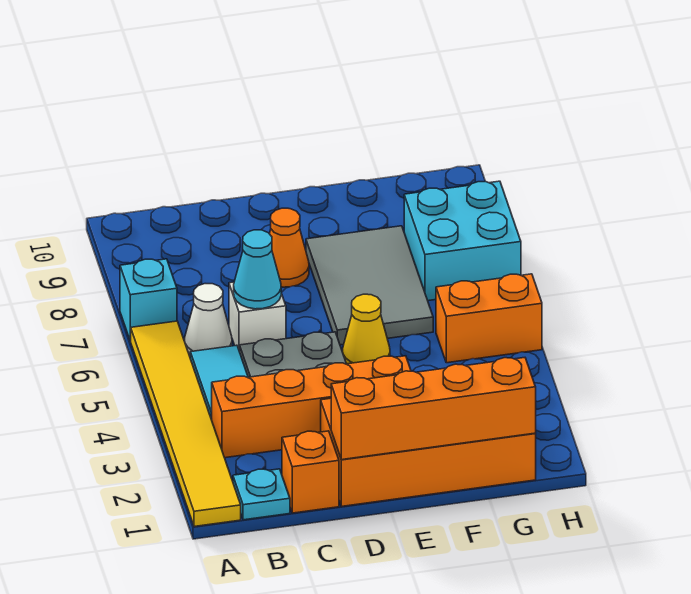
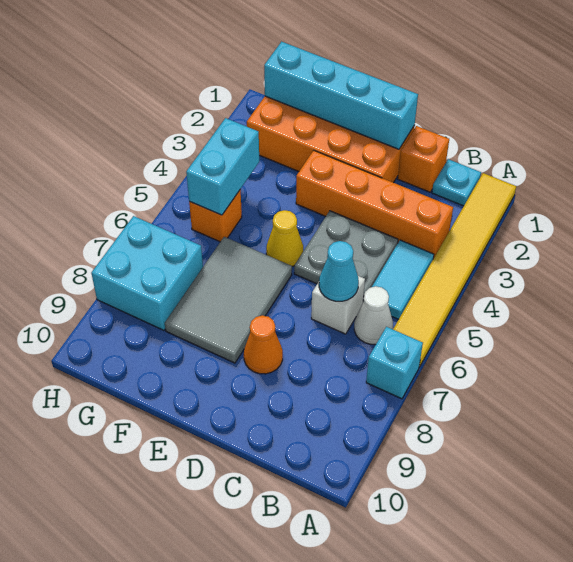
orange brick D1:G1 level 2 -> cyan brick D1:G1 level 2
none -> cyan brick G4:G5 level 2
orange brick G5:H5 level 1 -> orange brick G5 level 1

